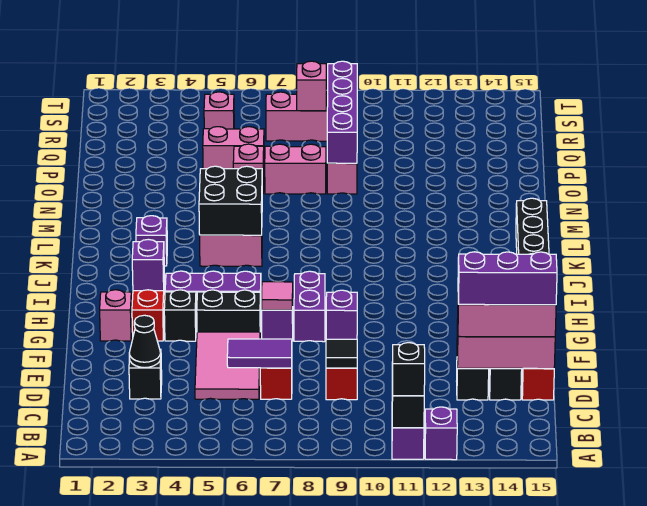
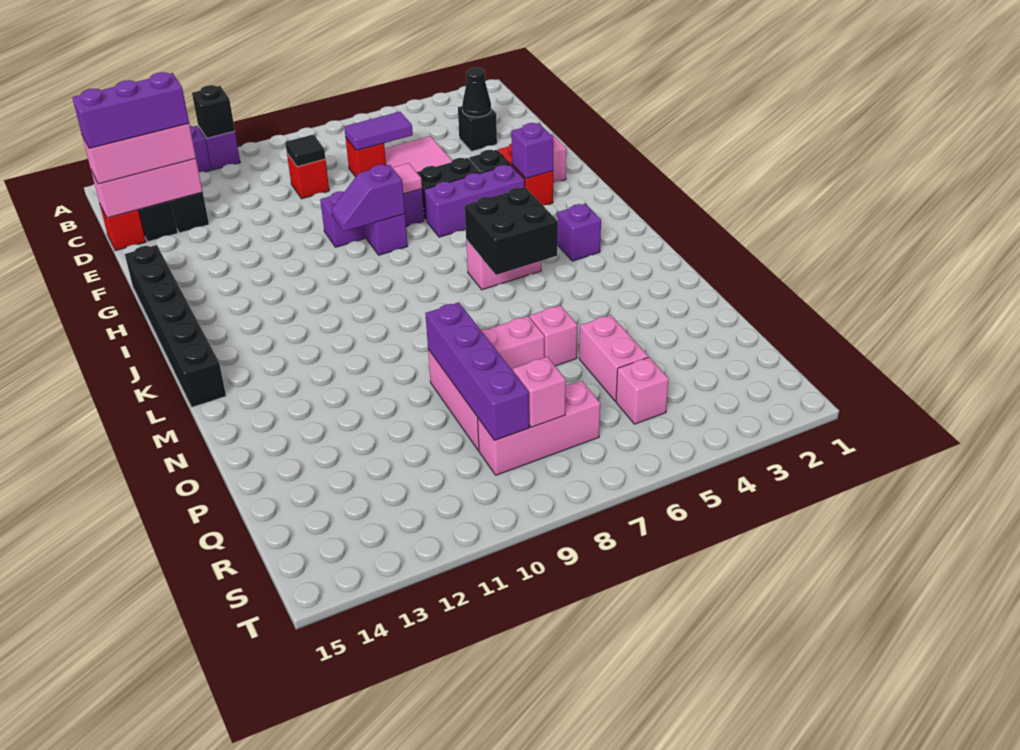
black brick A11 level 3 -> none
none -> purple slope H8:H9 level 2 top 8
pink brick P5:P6 level 1 -> pink brick P5:Q5 level 1

